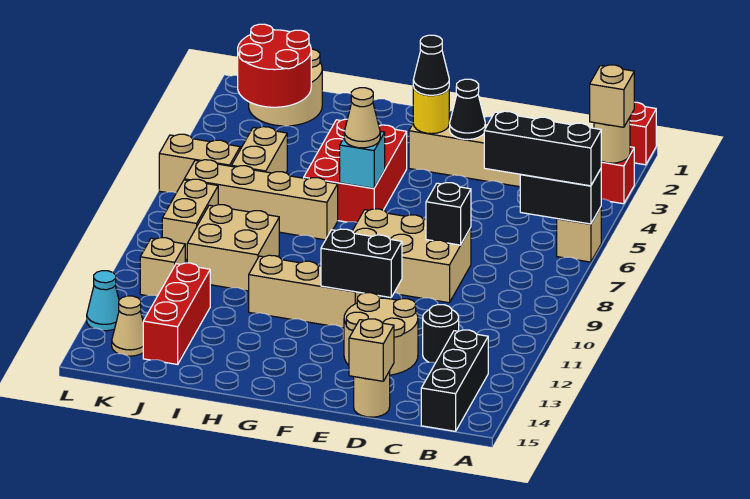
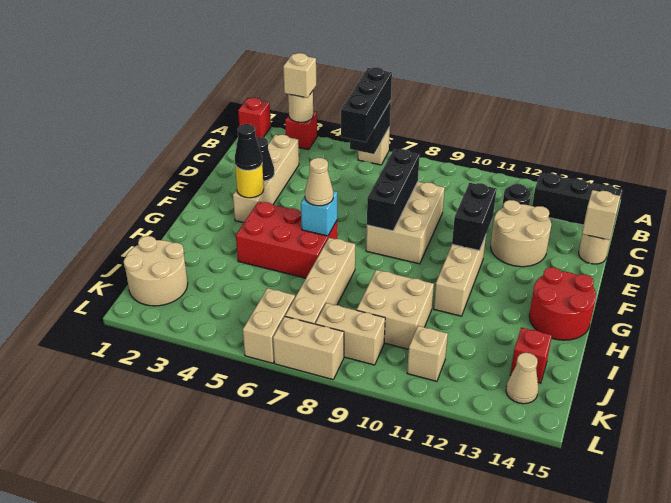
black brick D8 level 2 -> black brick D8:F8 level 2
red round brick J2:K3 level 2 -> red round brick G14:H15 level 1
tan brick J5:J6 level 1 -> tan brick L7:L8 level 1
red brick J12:J14 level 1 -> red brick J14 level 1
cyan cone L13 level 1 -> none

